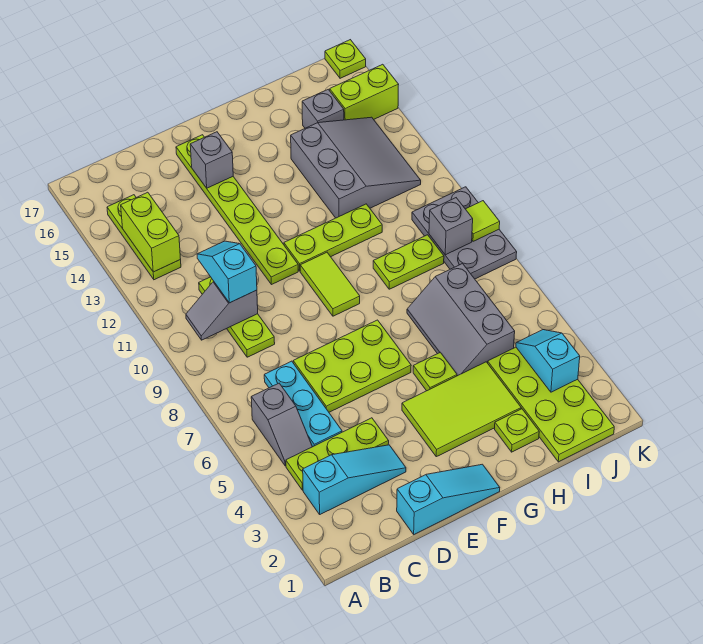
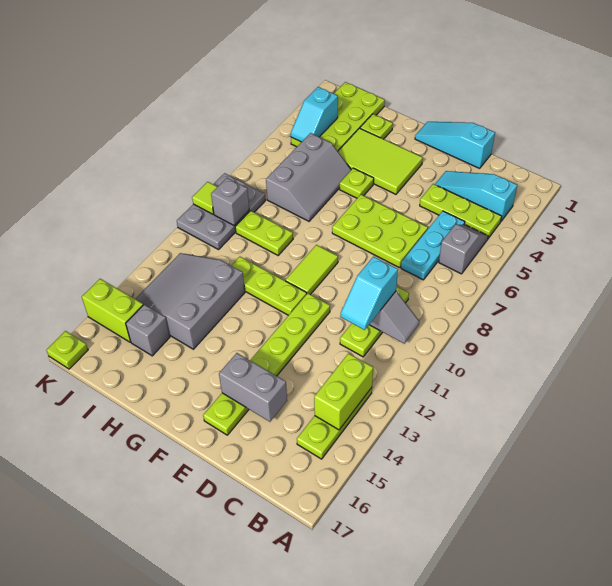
grey brick E15 level 2 -> grey brick D15:E15 level 2

